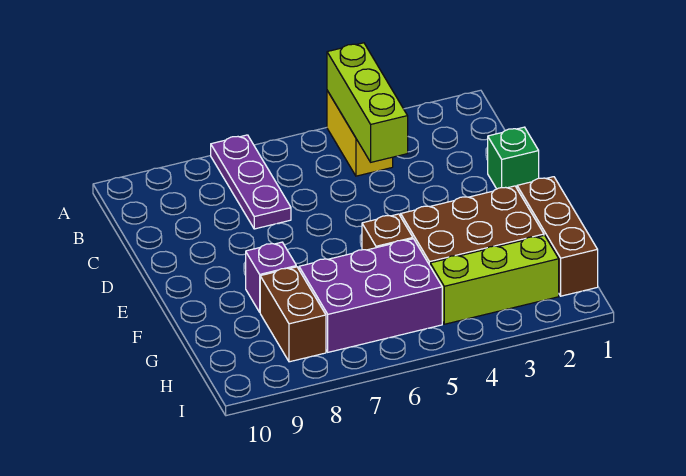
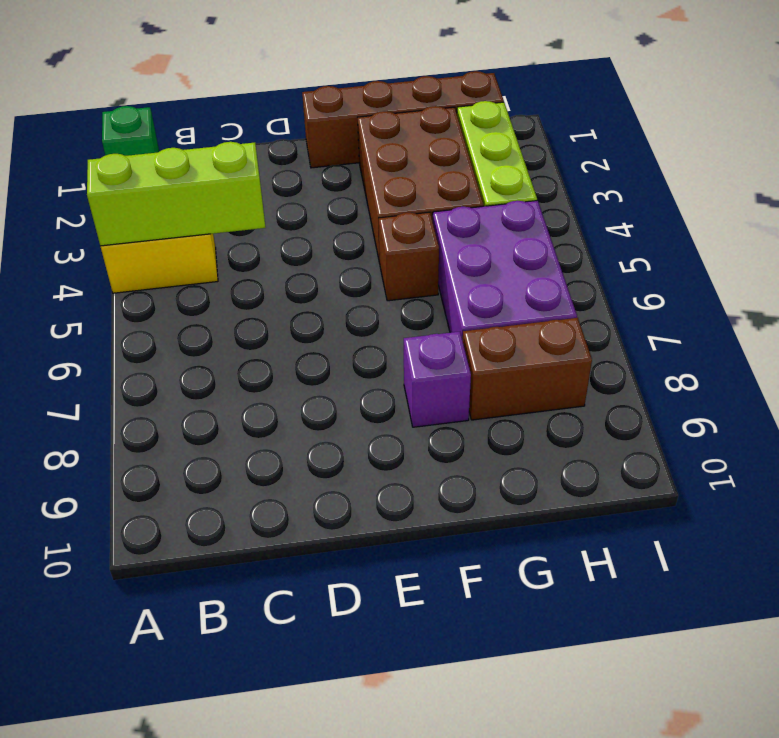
purple plate A7:C7 level 1 -> none
green brick D1 level 1 -> green brick A1 level 1
brown brick F1:H1 level 1 -> brown brick E1:H1 level 1

